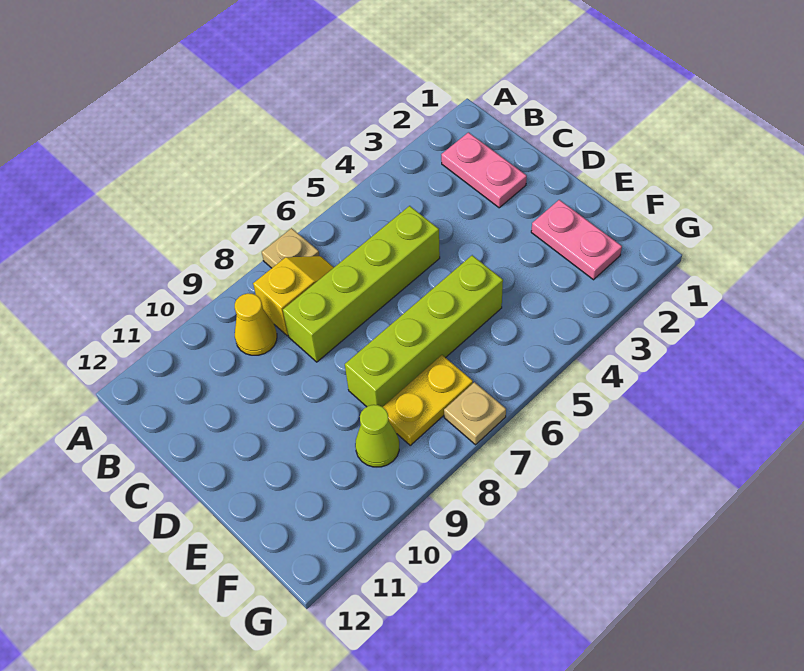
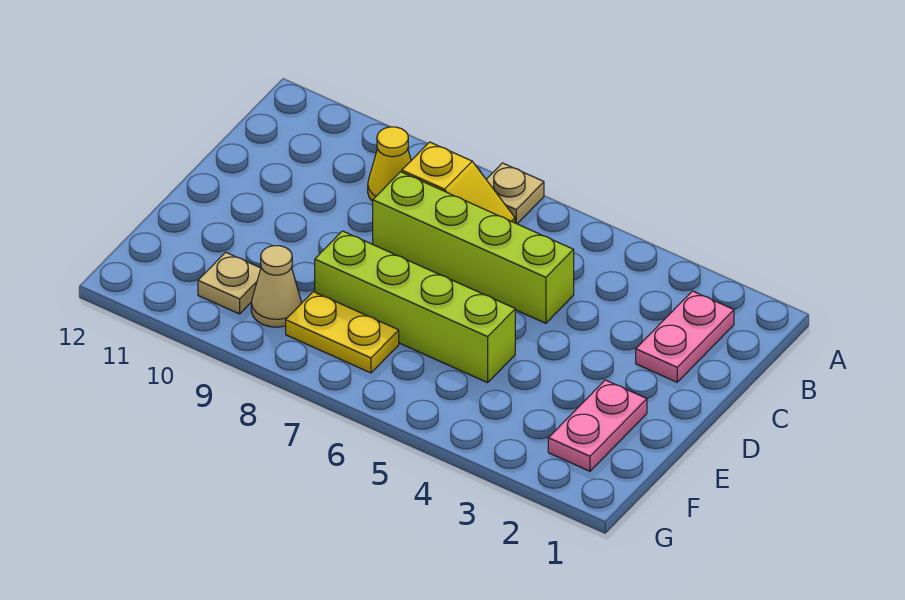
lime cone F9 level 1 -> tan cone F9 level 1
tan plate G7 level 1 -> tan plate F10 level 1

